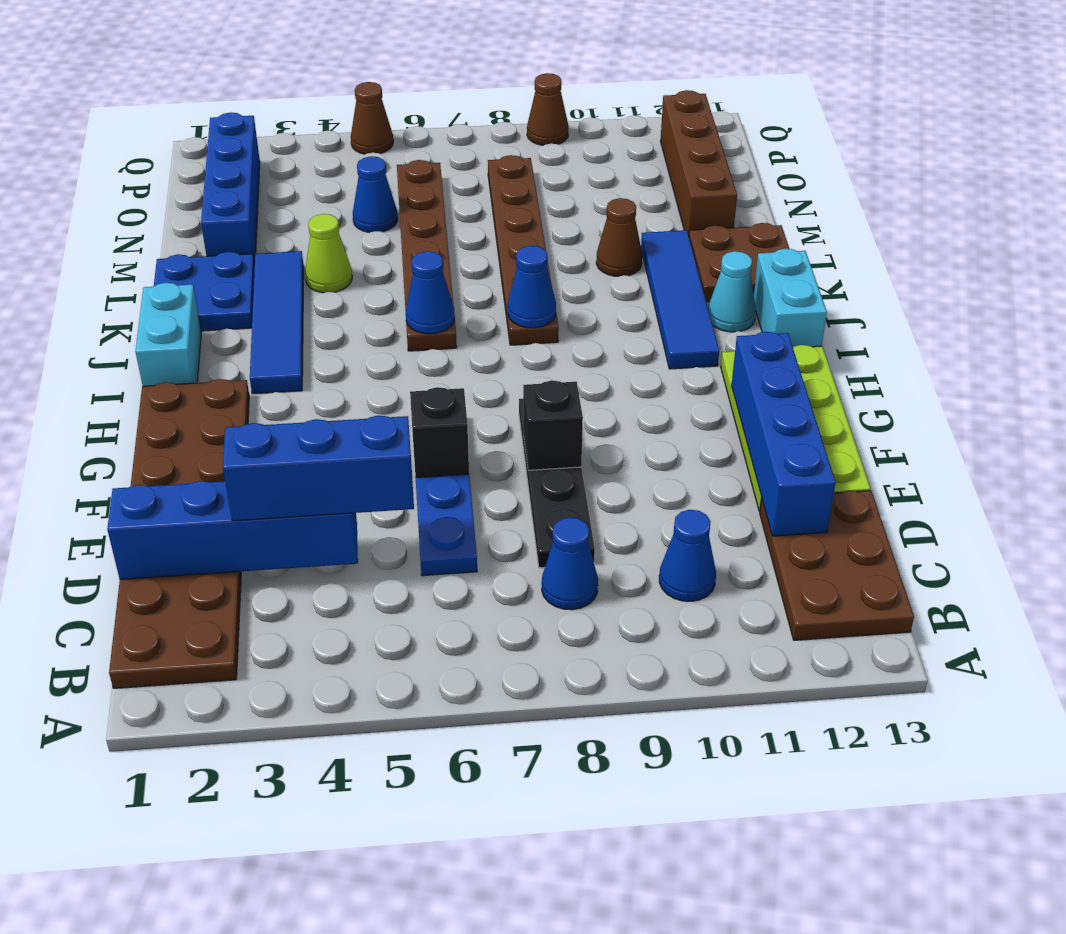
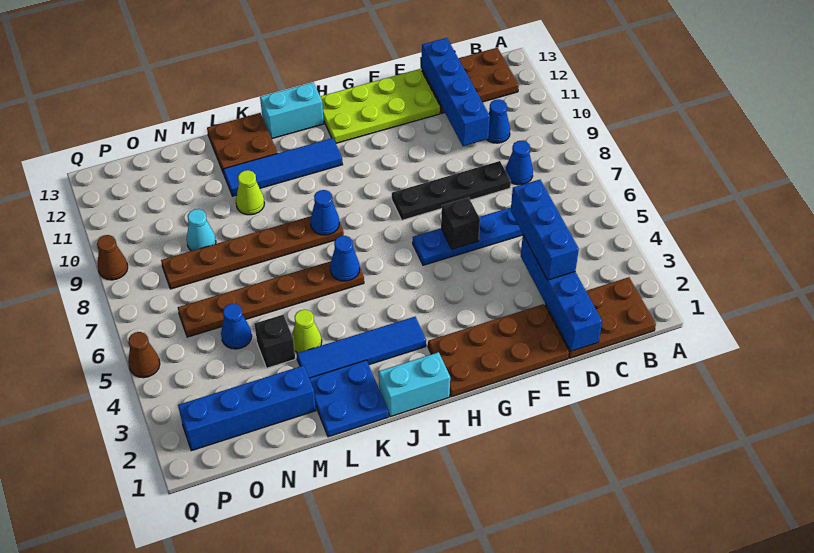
blue brick D12:G12 level 2 -> blue brick D10:D13 level 2
black brick F8 level 2 -> black brick M4 level 1
cyan cone J12 level 1 -> cyan cone N9 level 1
brown cone L10 level 1 -> lime cone L10 level 1
brown brick M12:P12 level 1 -> none

